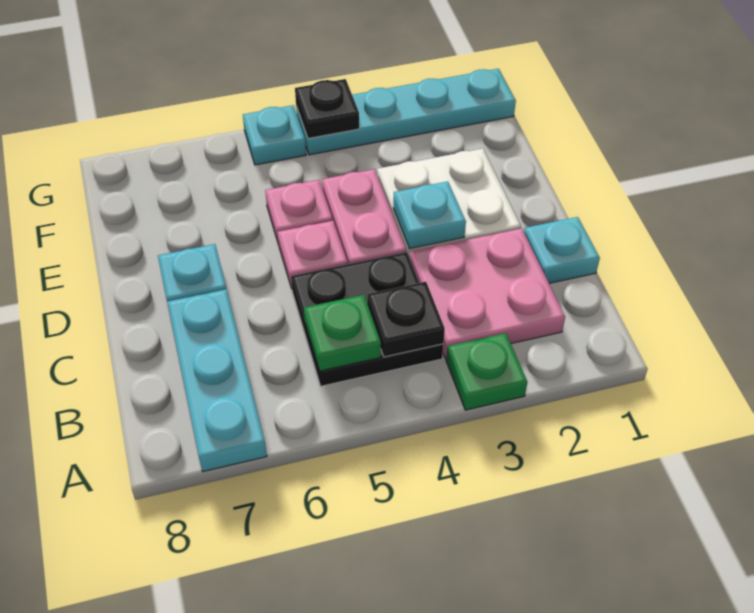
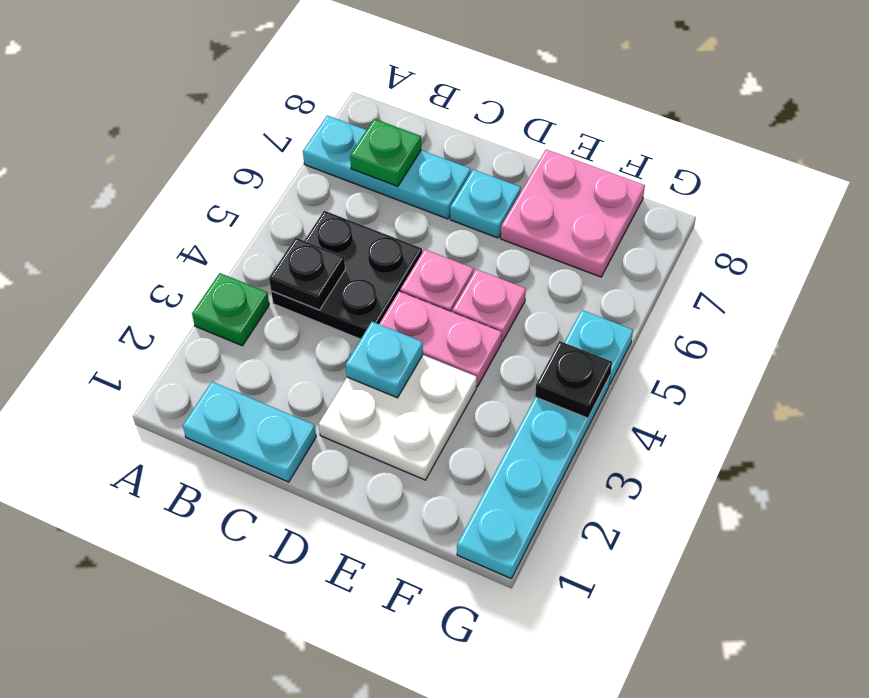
pink plate B2:C3 level 1 -> pink plate E7:F8 level 1
green plate B5 level 2 -> green plate B7 level 2
cyan plate C1 level 1 -> cyan plate B1:C1 level 1

